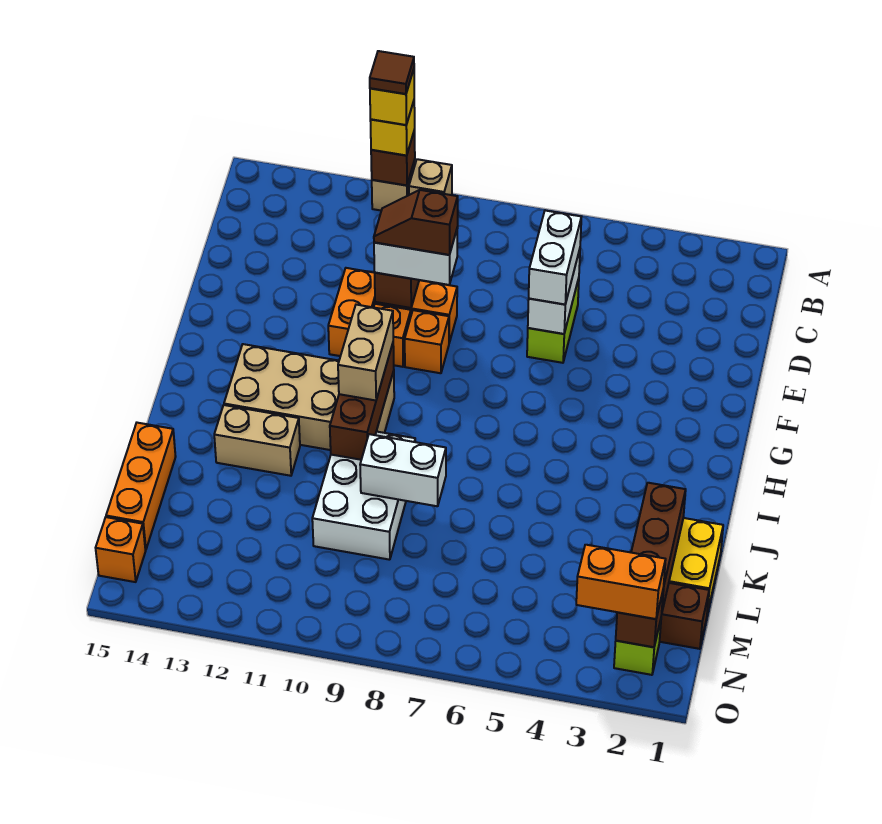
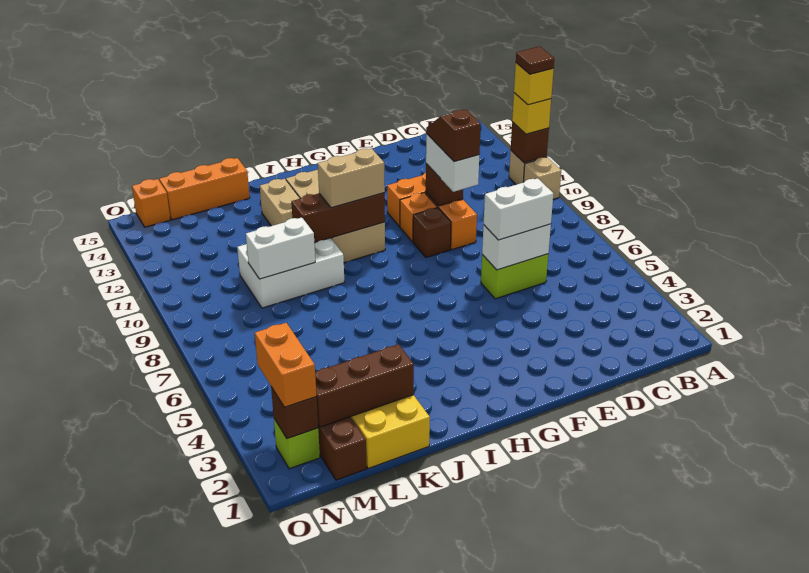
orange brick F9 level 1 -> brown brick F9 level 1
white brick K8:K9 level 2 -> white brick K9:L9 level 2

